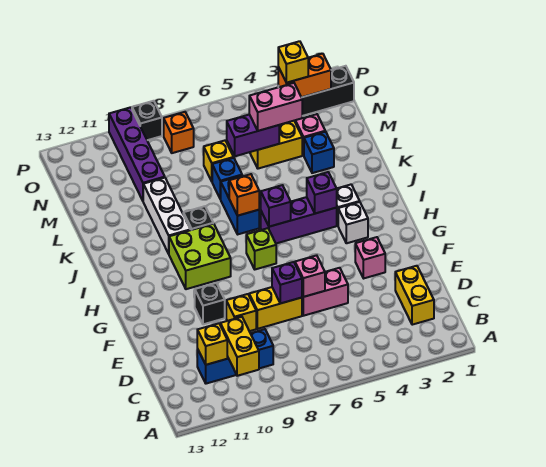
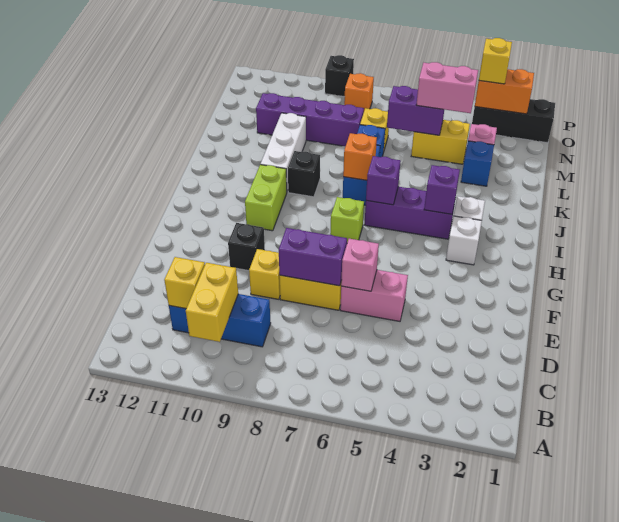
yellow brick C2:D2 level 1 -> none
purple brick E7 level 2 -> purple brick E7:E8 level 2
pink brick F3 level 1 -> none
lime brick H9:I10 level 1 -> lime brick H10:I10 level 1
purple brick M10:P10 level 1 -> purple brick M8:M11 level 1

